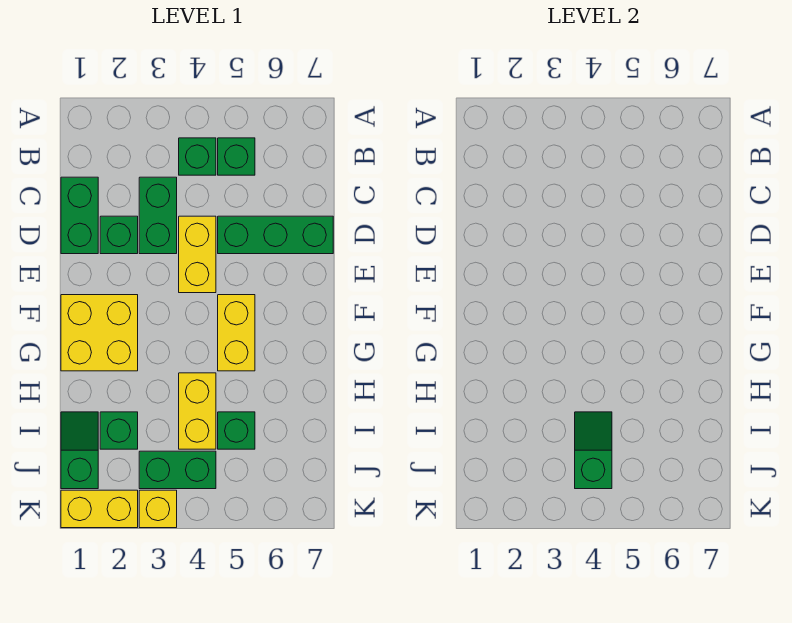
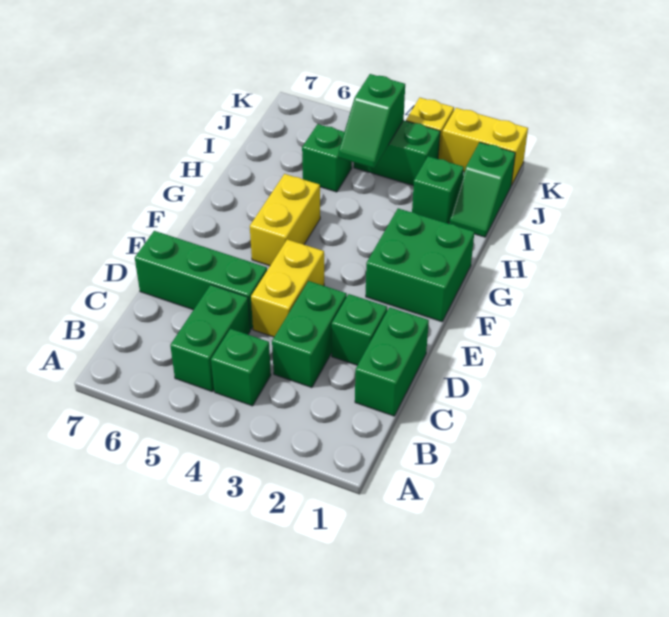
green brick B5 level 1 -> green brick B5:C5 level 1
yellow brick F1:G2 level 1 -> green brick F1:G2 level 1
yellow brick H4:I4 level 1 -> none

